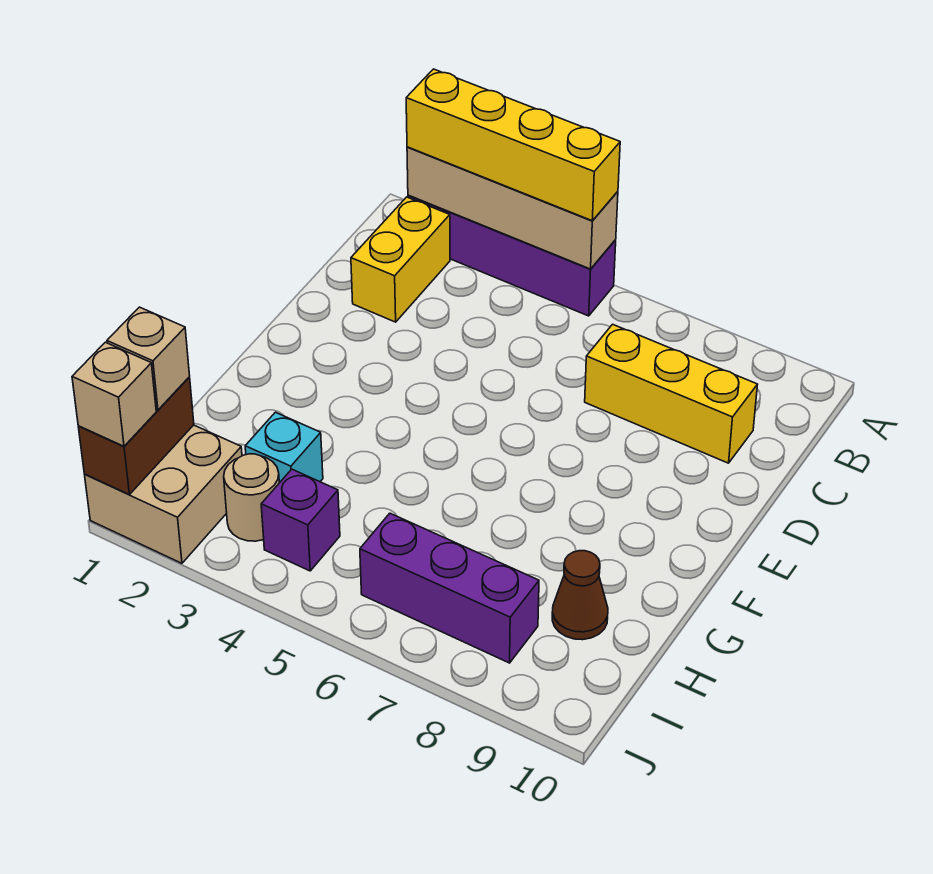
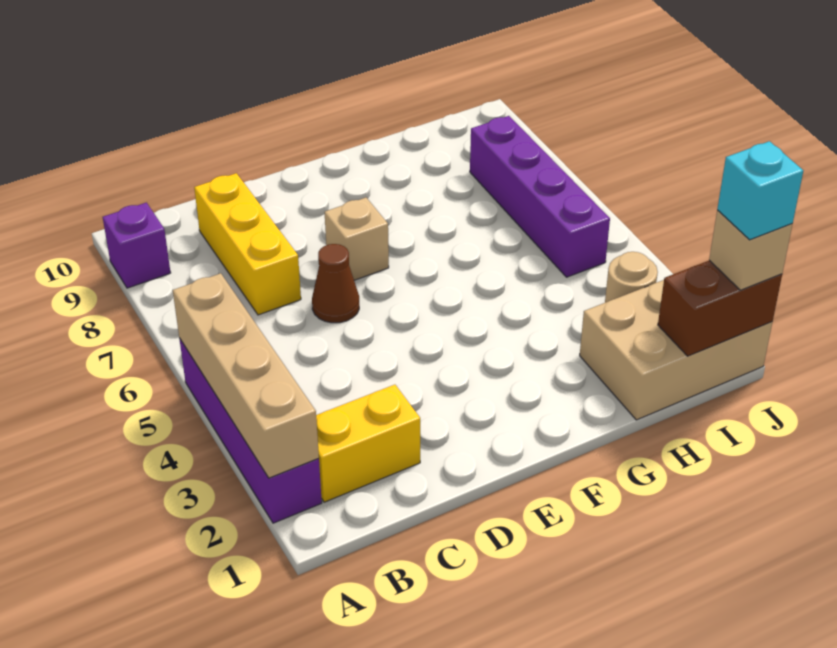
yellow brick A2:A5 level 3 -> none
cyan brick H3 level 1 -> cyan brick J1 level 4
brown cone H9 level 1 -> brown cone D6 level 1
tan brick I1:J2 level 1 -> tan brick H1:J2 level 1
tan brick I1 level 3 -> tan brick E7 level 1
purple brick I4 level 1 -> purple brick A9 level 1
purple brick I6:I8 level 1 -> purple brick I5:I8 level 1

